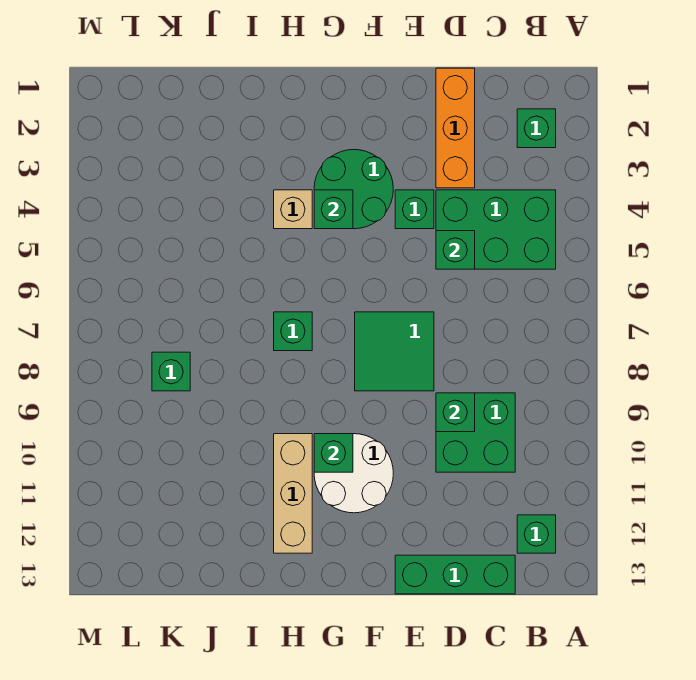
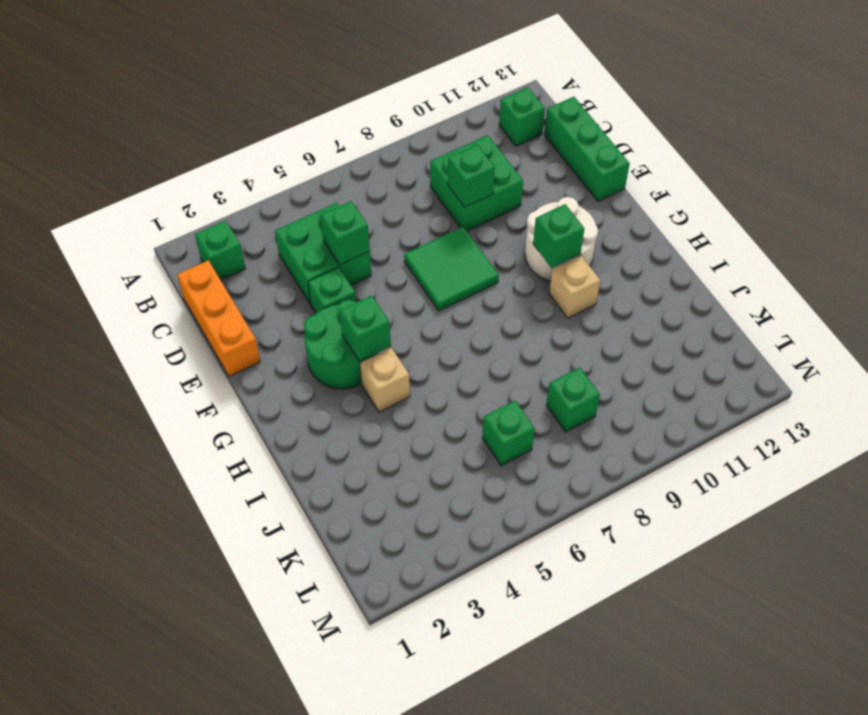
green brick B4:D5 level 1 -> green brick C4:D5 level 1
orange brick D1:D3 level 1 -> orange brick C1:E1 level 1
green brick H7 level 1 -> green brick K6 level 1
tan brick H10:H12 level 1 -> tan brick H10 level 1

